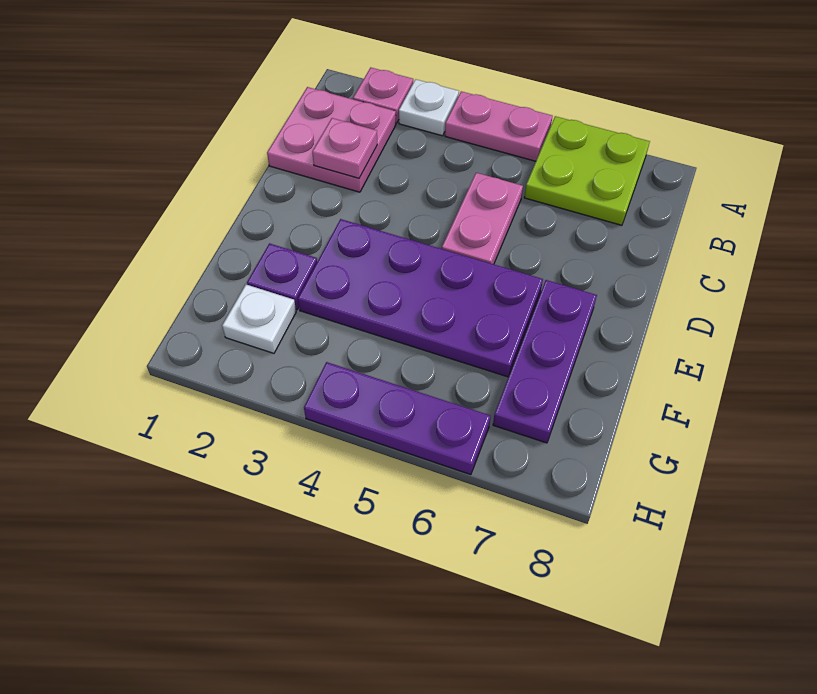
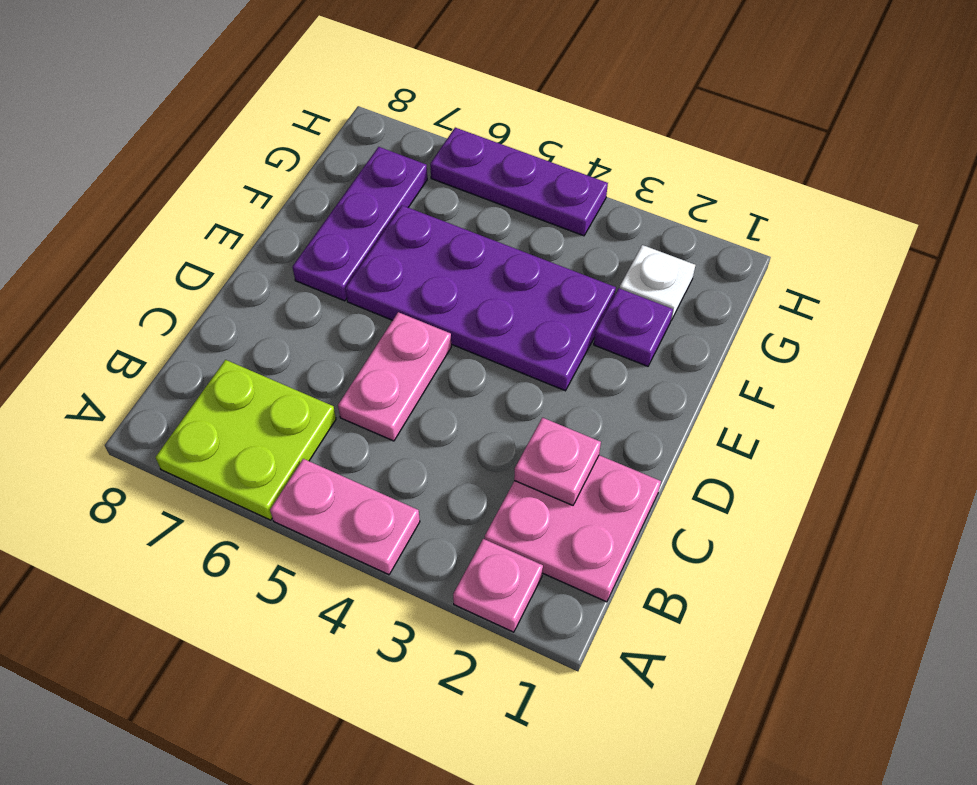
white plate A3 level 1 -> none

